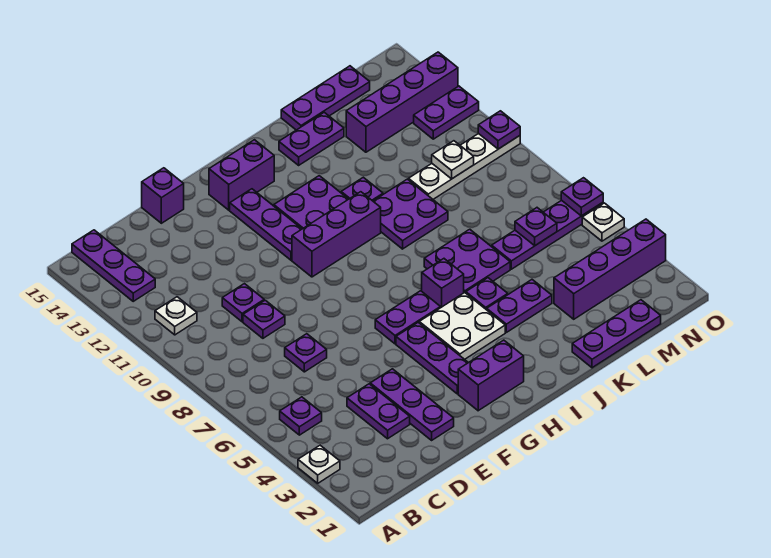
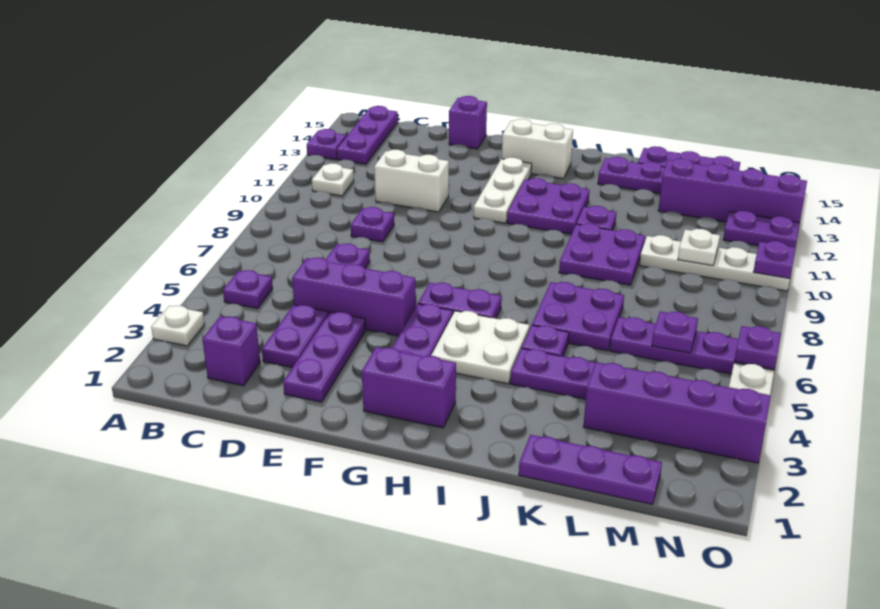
purple plate D10 level 1 -> purple plate A13 level 1
none -> white brick D11:E11 level 1
purple brick G10:I10 level 1 -> purple brick D5:F5 level 1
purple plate G11:G13 level 1 -> white plate G11:G13 level 1
purple brick G14:H14 level 1 -> white brick G14:H14 level 1
purple brick I6 level 1 -> purple brick C2 level 1

